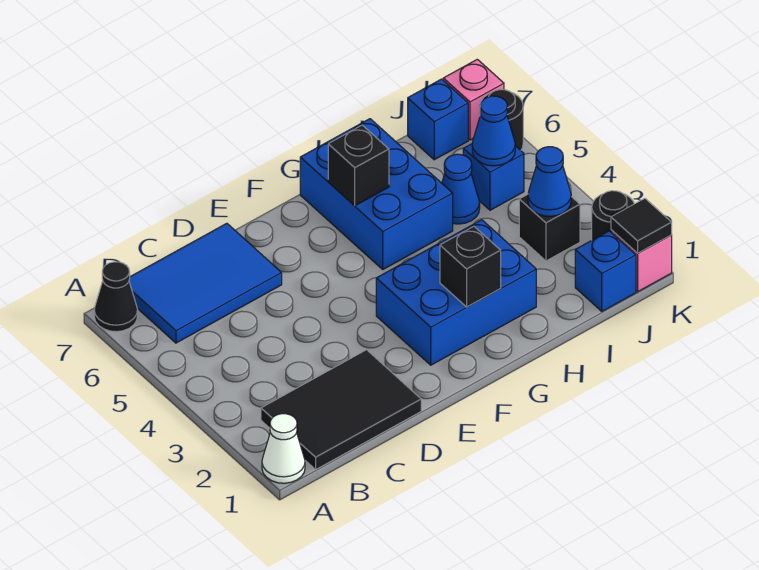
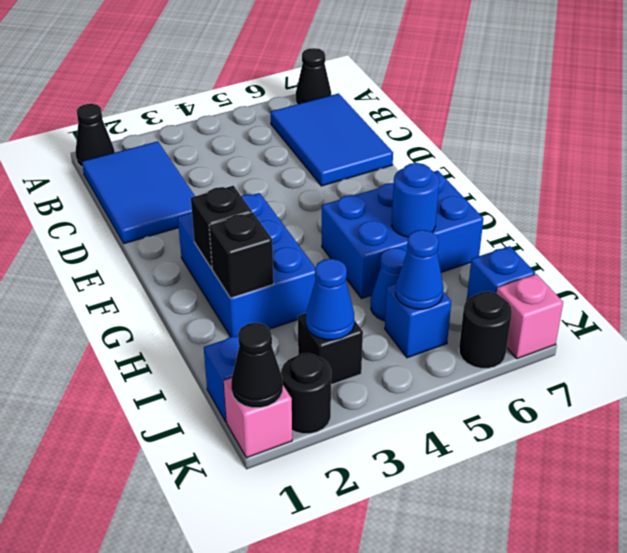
white cone A1 level 1 -> black cone A1 level 1
black tile B1:D2 level 1 -> blue tile B1:D2 level 1
black brick G6 level 2 -> black brick H2 level 2
none -> blue round brick H6 level 2
black tile K1 level 2 -> black cone K1 level 2

